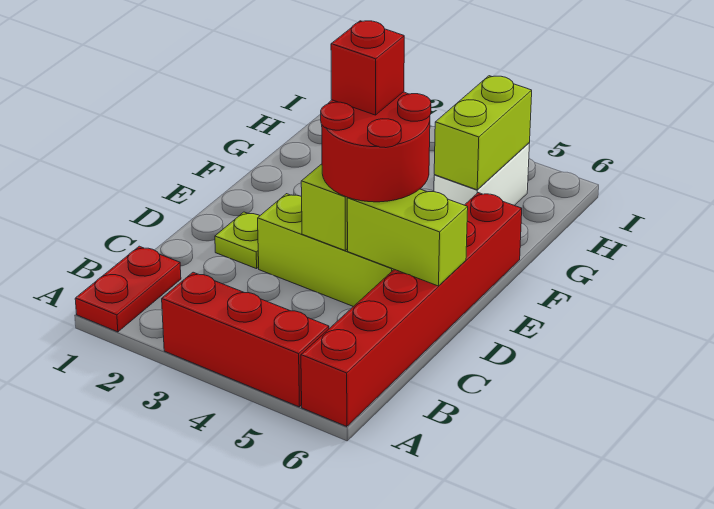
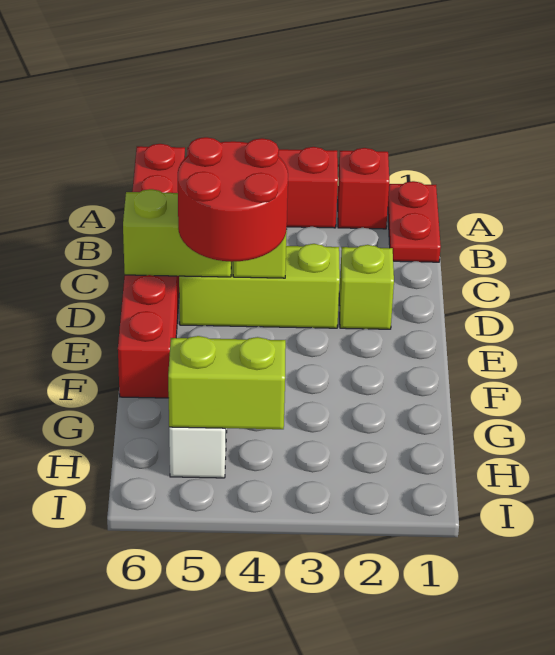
lime plate D2 level 1 -> lime brick D2 level 1
red brick E4 level 4 -> red brick A2 level 1
lime brick G5:H5 level 2 -> lime brick H4:H5 level 2

